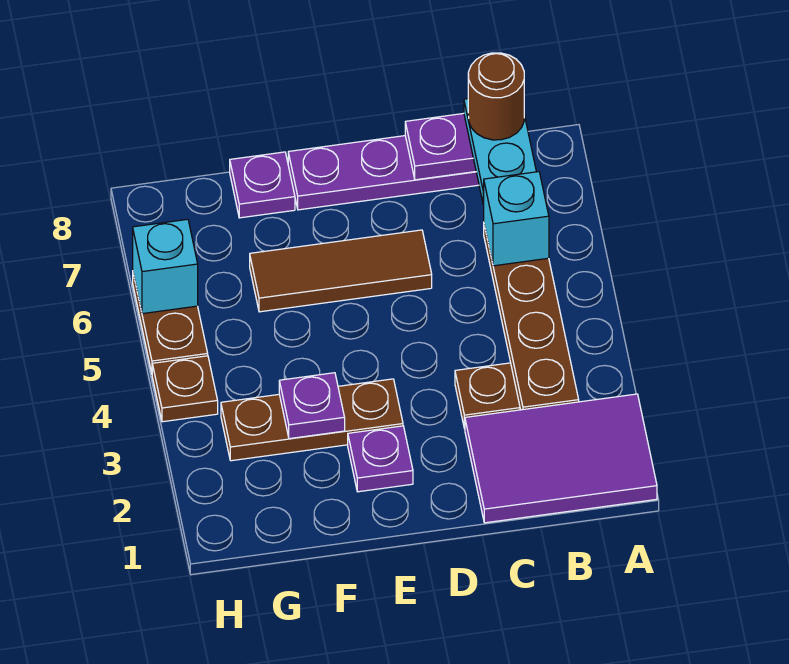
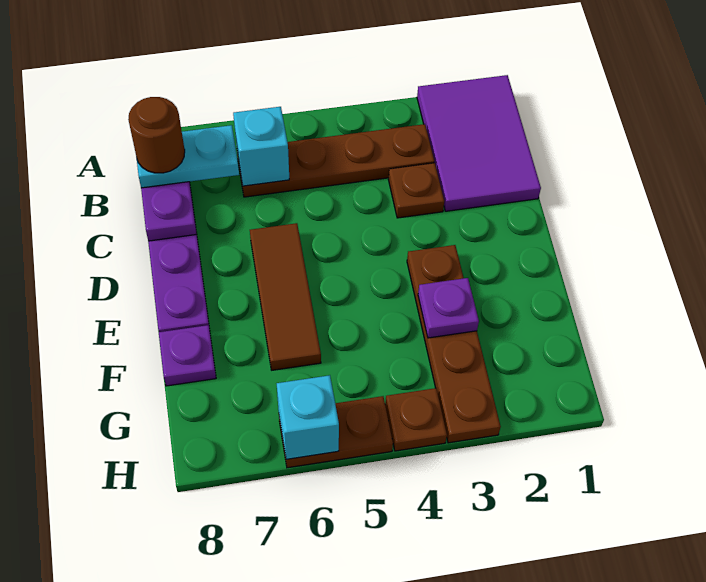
purple plate E2 level 1 -> none
brown plate E3:G3 level 1 -> brown plate E3:H3 level 1

